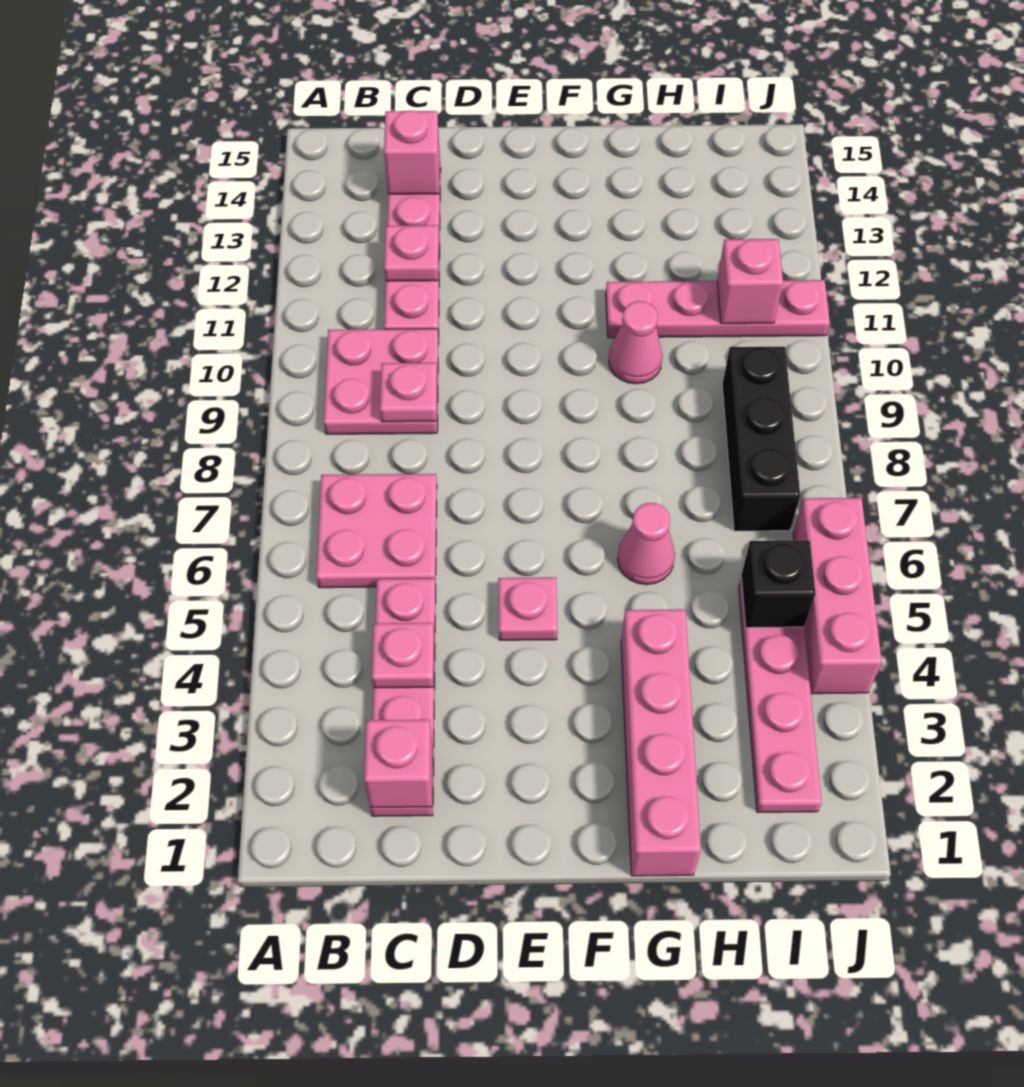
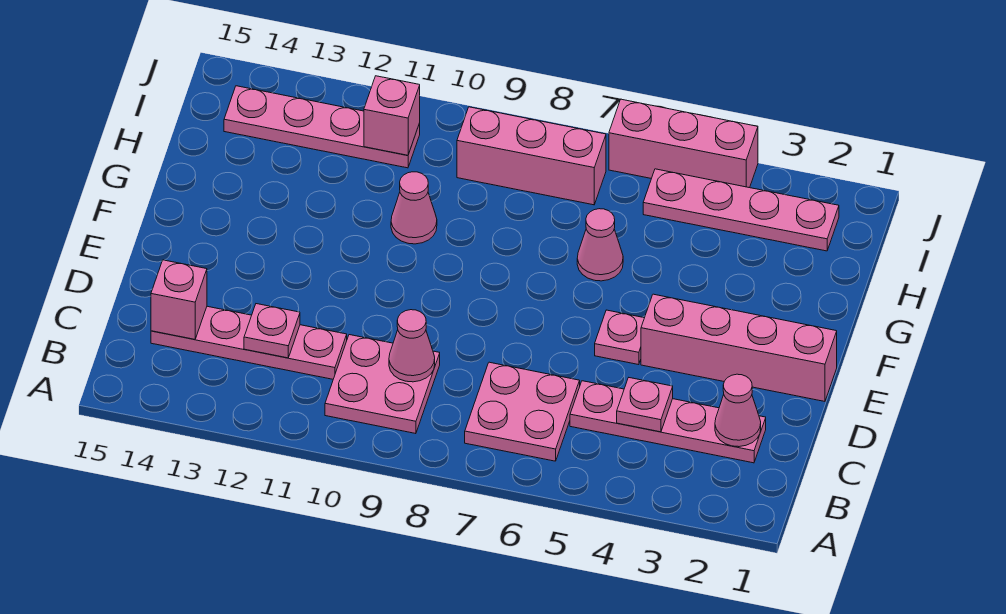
pink brick C2 level 2 -> pink cone C2 level 2
pink plate C9 level 2 -> pink cone C9 level 2
pink brick G1:G4 level 1 -> pink brick E1:E4 level 1
pink plate G11:J11 level 1 -> pink plate I11:I14 level 1
black brick I5 level 2 -> none
black brick I7:I9 level 1 -> pink brick I7:I9 level 1

